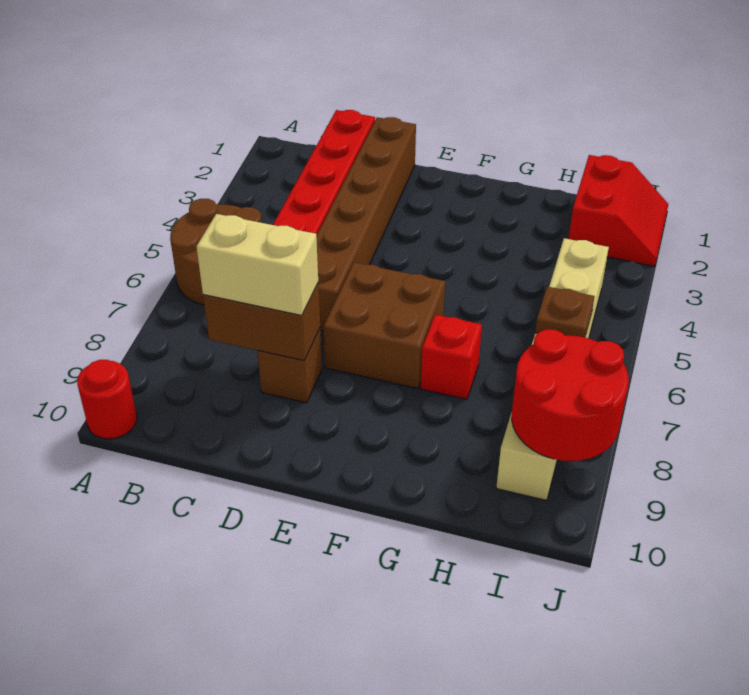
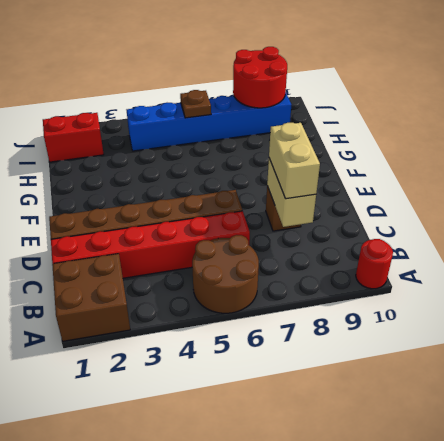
brown brick C8:D8 level 2 -> tan brick C8:D8 level 2
brown brick E6:F7 level 1 -> brown brick A1:B2 level 1
red brick G7 level 1 -> none
tan brick I4:I9 level 1 -> blue brick I4:I9 level 1

